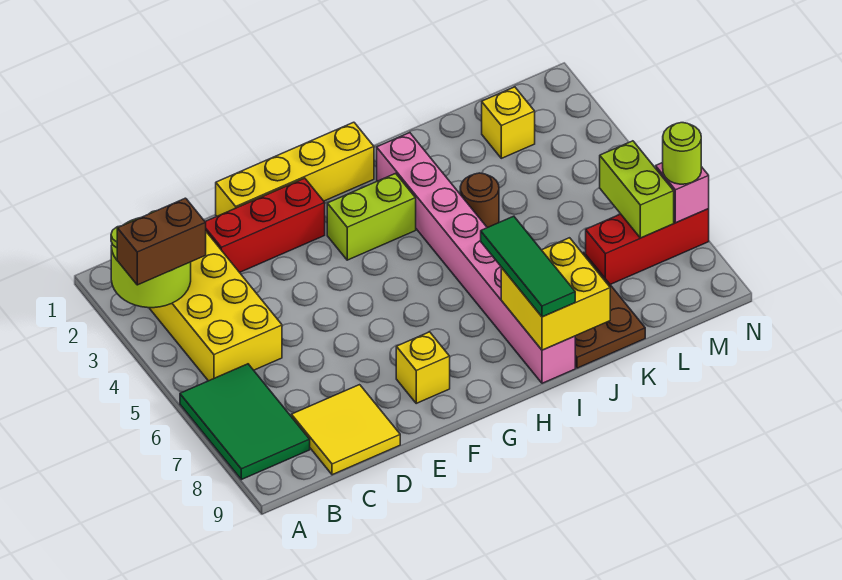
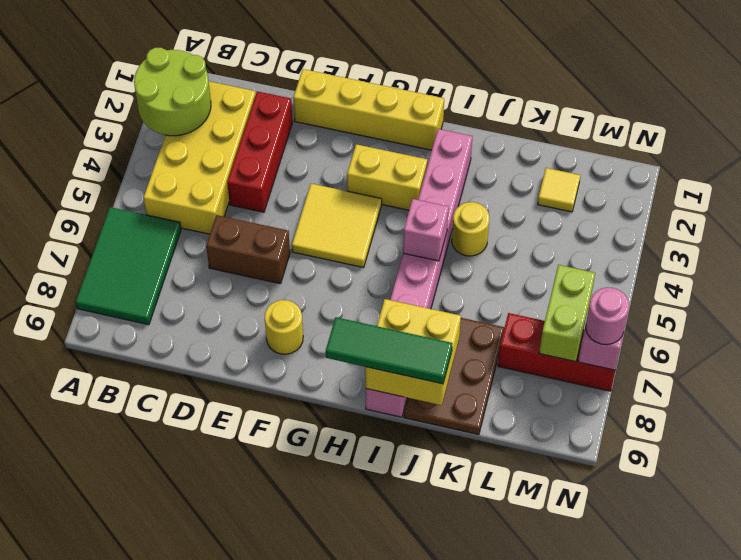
brown brick A3:B3 level 3 -> brown brick D6:E6 level 1
yellow tile C8:D9 level 1 -> yellow tile F4:G5 level 1
red brick D2:F2 level 1 -> red brick D2:D4 level 1
yellow brick F8 level 1 -> yellow round brick F8 level 1
lime brick G3:H3 level 1 -> yellow brick G3:H3 level 1
none -> pink brick I5 level 2
green tile I7:I9 level 3 -> green tile H9:J9 level 3
brown round brick J4 level 1 -> yellow round brick J4 level 1
yellow brick L2 level 1 -> yellow tile L2 level 1
lime round brick N7 level 3 -> pink round brick N7 level 3

